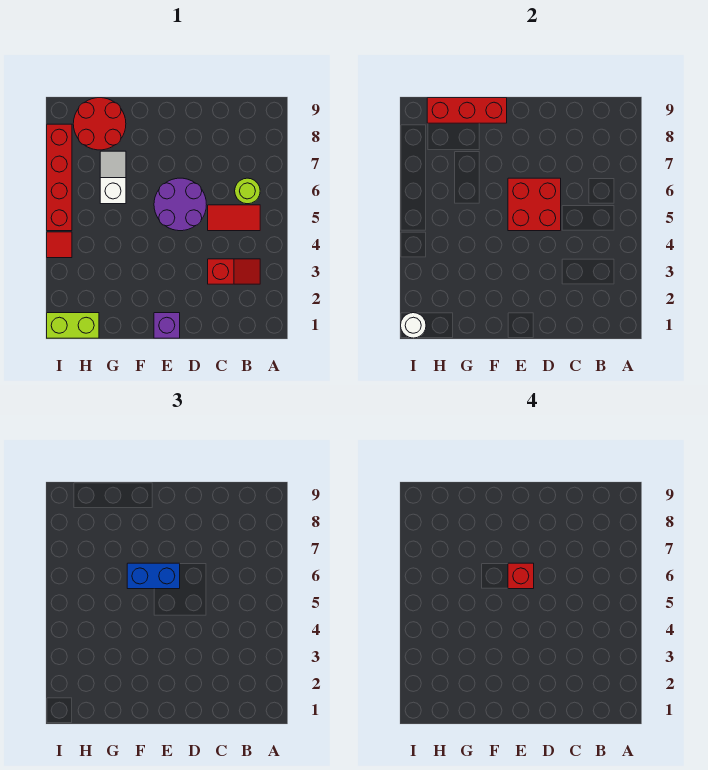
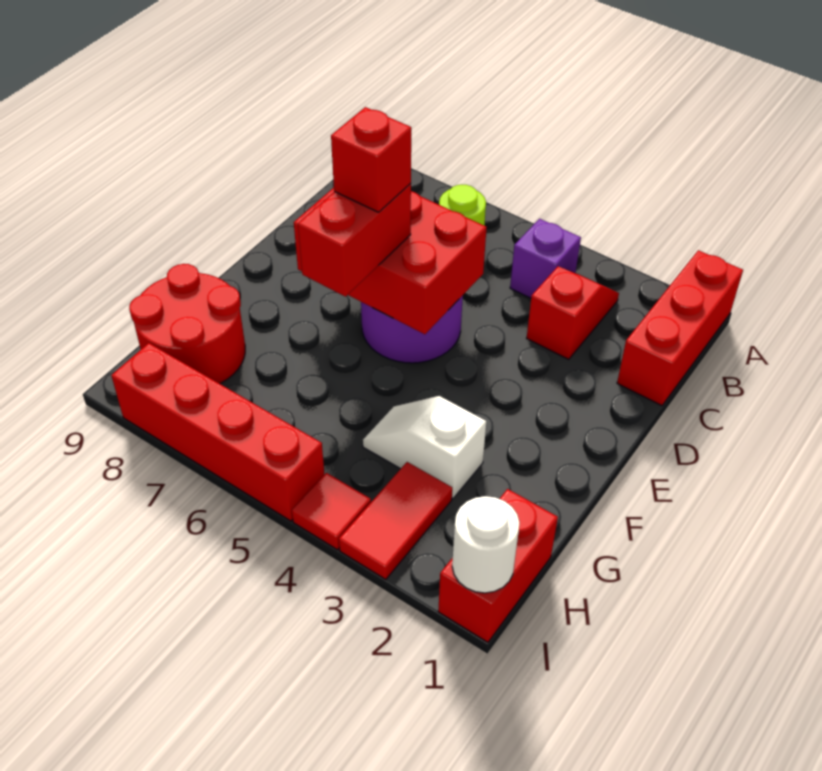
red tile B5:C5 level 1 -> red tile H3:I3 level 1
red brick D5:E6 level 2 -> red brick D5:E7 level 2
purple brick E1 level 1 -> purple brick B4 level 1
blue brick E6:F6 level 3 -> red brick E6:F6 level 3
red brick F9:H9 level 2 -> red brick A1:C1 level 1
white slope G6:G7 level 1 top 6 -> white slope G3:G4 level 1 top 3
lime brick H1:I1 level 1 -> red brick H1:I1 level 1

